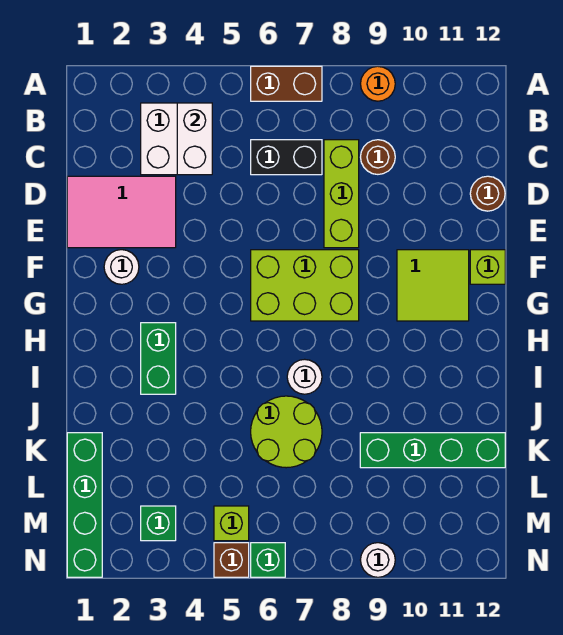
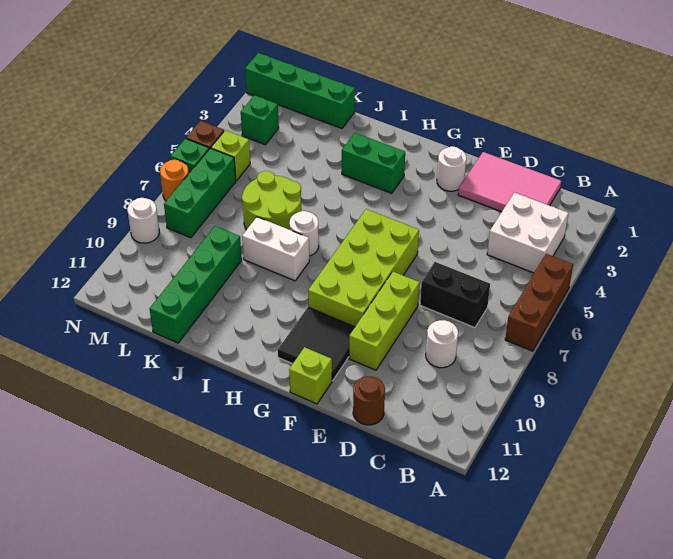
brown brick A6:A7 level 1 -> brown brick A5:A7 level 1
orange round brick A9 level 1 -> orange round brick N7 level 1
white brick B4:C4 level 2 -> white brick I8:J8 level 1
black brick C6:C7 level 1 -> black brick C7:D7 level 1
lime brick C8:E8 level 1 -> lime brick E8:E10 level 1
brown round brick C9 level 1 -> white round brick C9 level 1
pink tile D1:E3 level 1 -> pink tile C1:E2 level 1
lime brick F6:G8 level 1 -> lime brick F6:G9 level 1
lime tile F10:G11 level 1 -> black tile F10:G11 level 1
none -> green brick M6:M8 level 1

